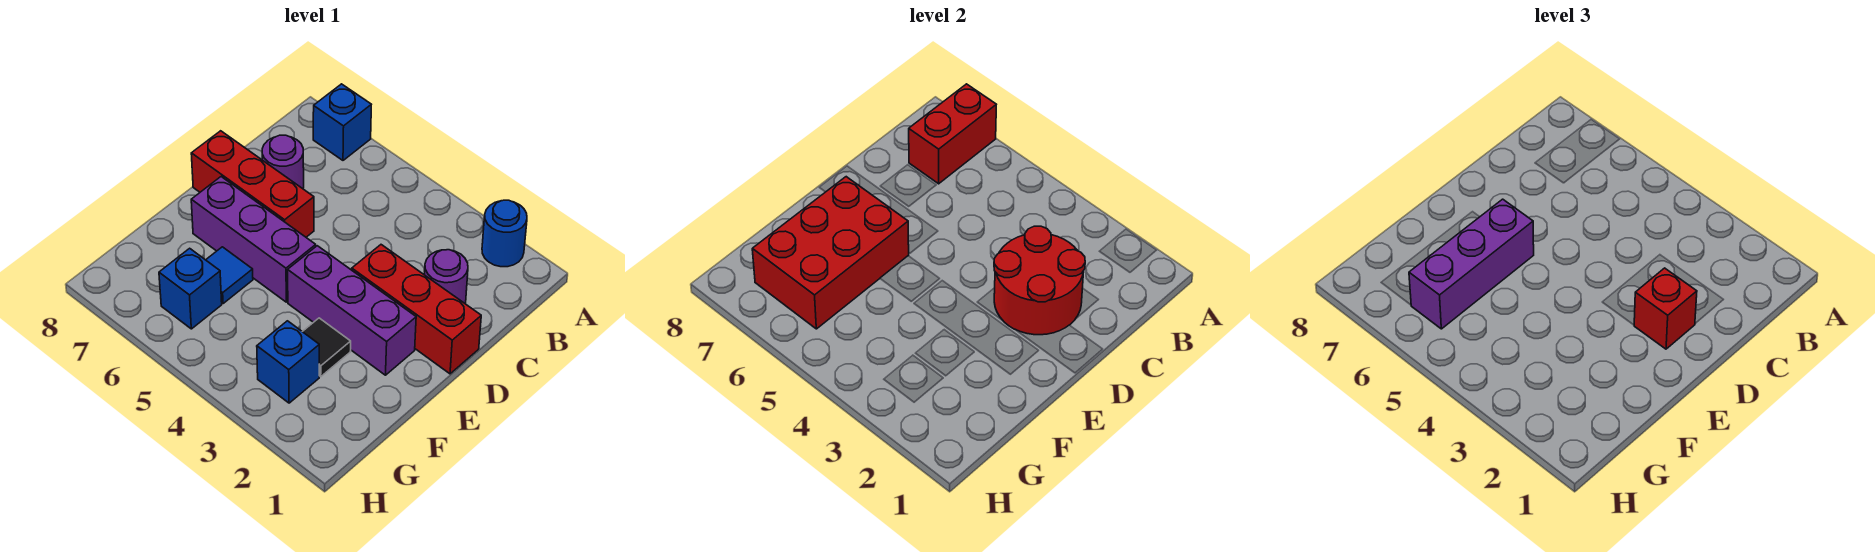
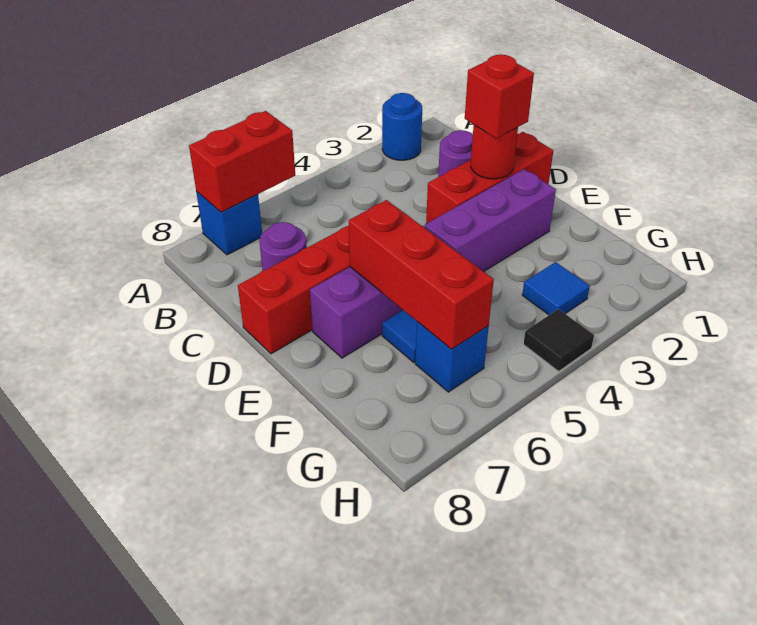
red brick A7:B7 level 2 -> red brick A6:A7 level 2
red round brick C2:D3 level 2 -> red round brick D2 level 2
red brick E6:G7 level 2 -> red brick E6:G6 level 2
purple brick E6:G6 level 3 -> none
black tile F3 level 1 -> black tile H4 level 1
blue brick G3 level 1 -> blue tile G3 level 1

